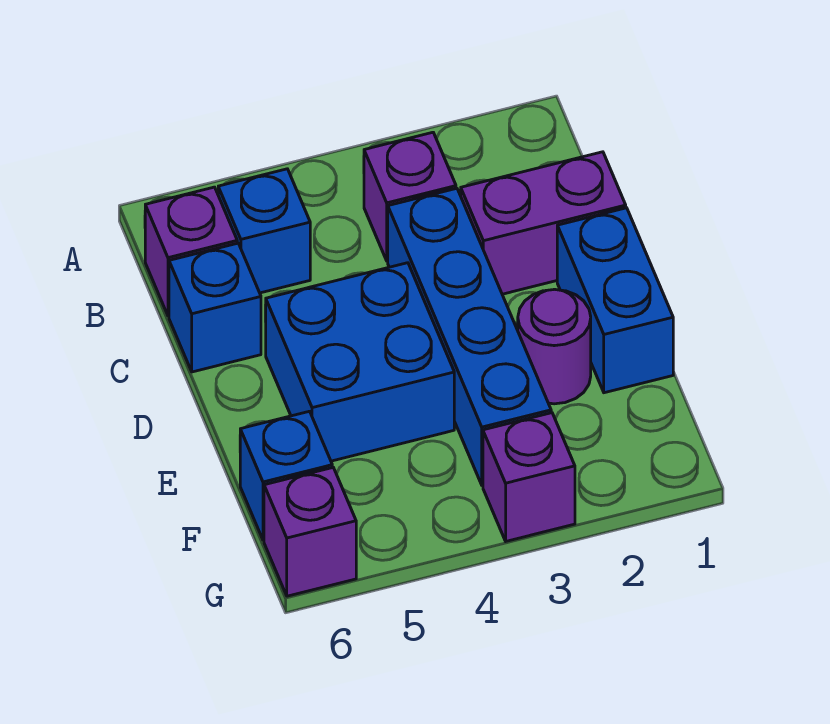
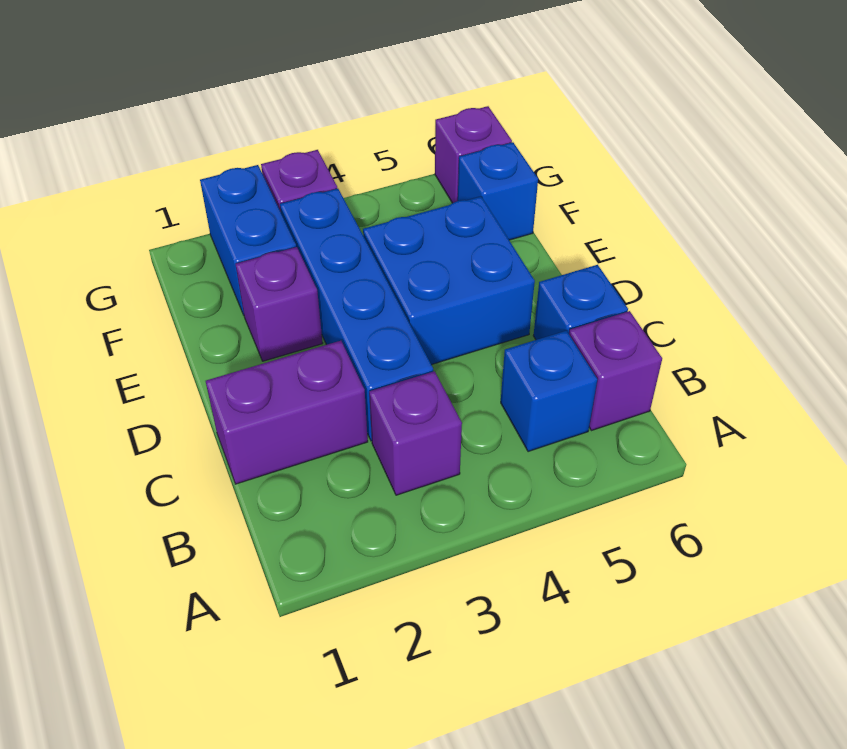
blue brick D1:E1 level 1 -> blue brick F2:G2 level 1
purple round brick E2 level 1 -> purple brick E2 level 1

